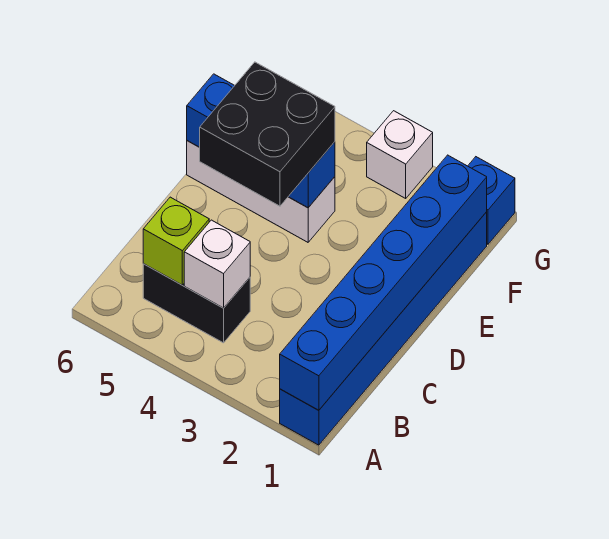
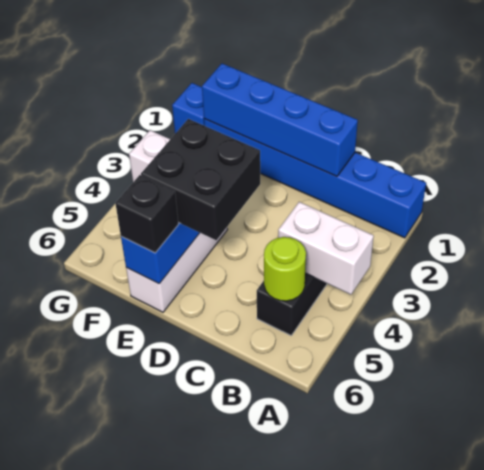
blue brick A1:F1 level 2 -> blue brick C1:F1 level 2
white brick B4 level 2 -> white brick A4:B4 level 2
lime brick B5 level 2 -> lime round brick B5 level 2
none -> black brick E6 level 3

